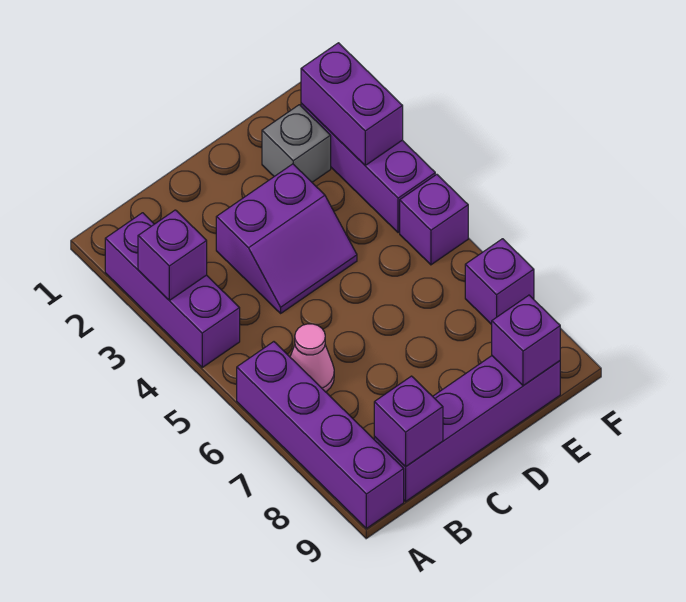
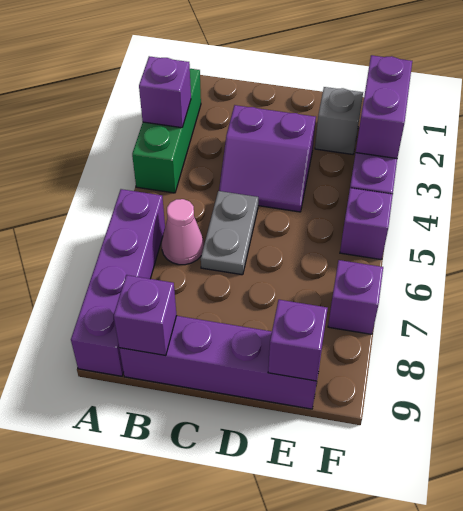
purple brick A2:A4 level 1 -> green brick A2:A4 level 1
none -> grey plate C5:C6 level 1

